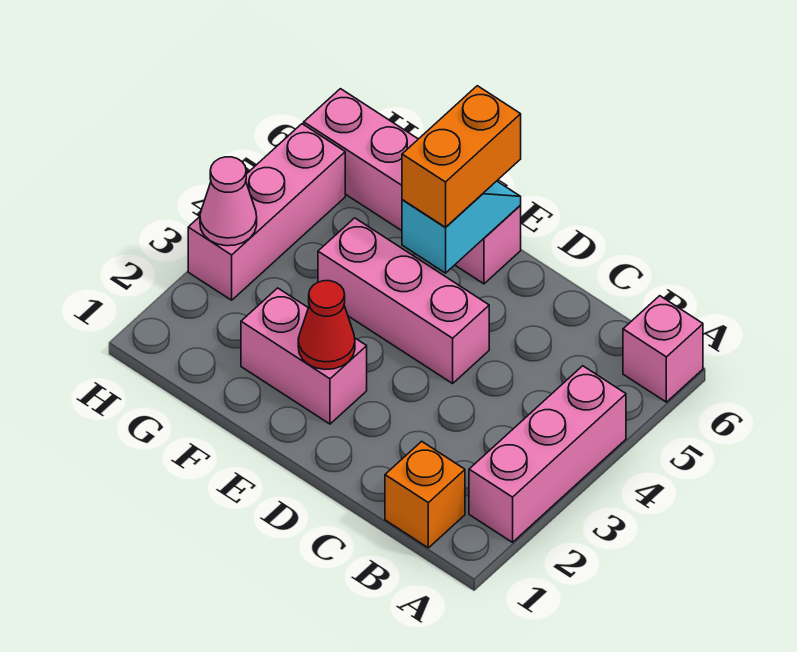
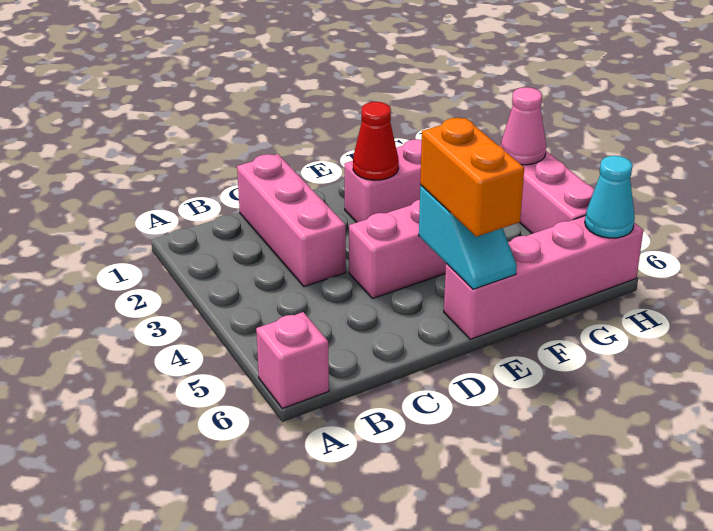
pink brick A2:A4 level 1 -> pink brick C1:C3 level 1
orange brick B1 level 1 -> none
none -> cyan cone H6 level 2

